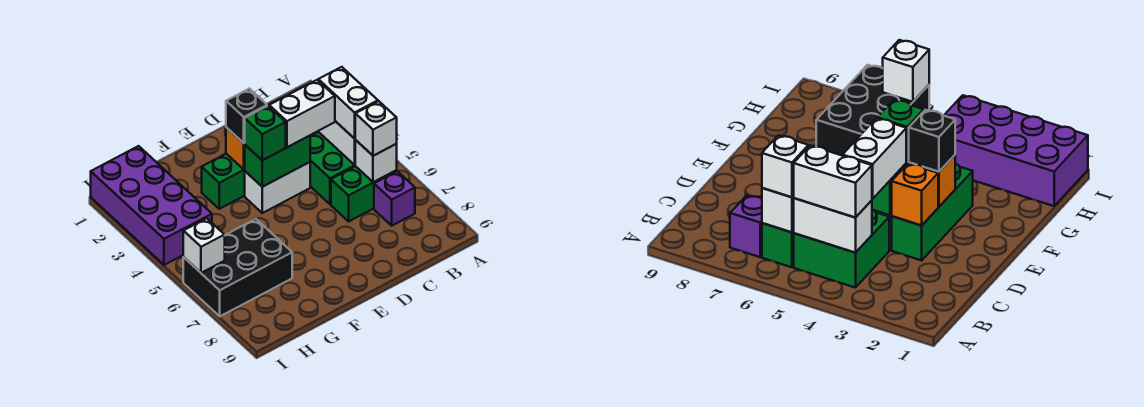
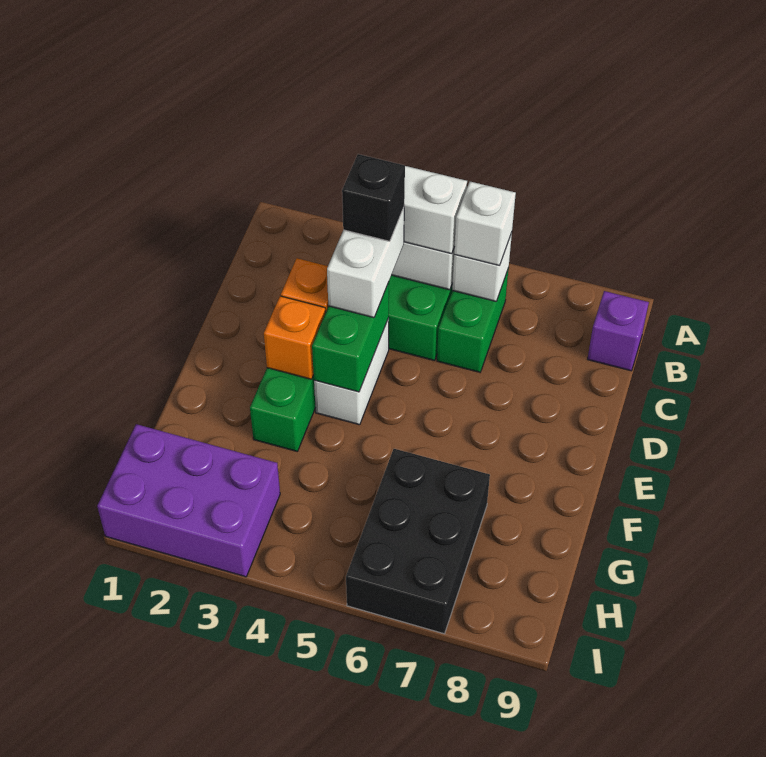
purple brick B7 level 1 -> purple brick B9 level 1
black brick E3 level 3 -> black brick C4 level 4
green brick E4 level 3 -> none
purple brick H1:I4 level 1 -> purple brick H1:I3 level 1
white brick I6 level 2 -> none

